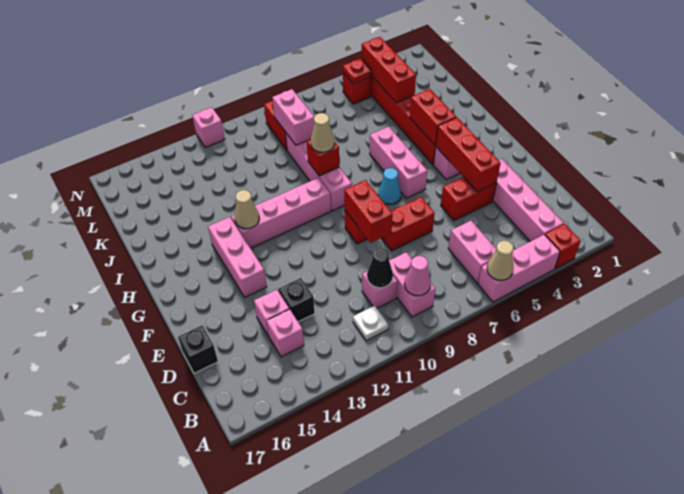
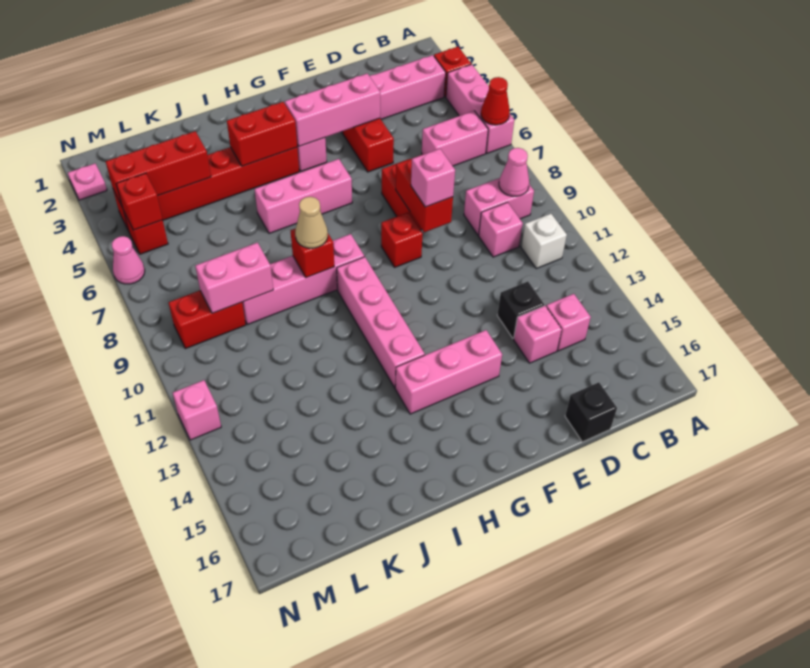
tan cone A6 level 2 -> red cone A6 level 2
white plate B11 level 1 -> white brick B11 level 1
black cone C10 level 2 -> none
red brick E4:G4 level 2 -> pink brick E4:G4 level 2
red brick E9:F9 level 2 -> red brick E8:E9 level 2
none -> pink brick E9 level 3
cyan cone G7 level 1 -> none
tan cone H13 level 2 -> none
red plate M5 level 2 -> red brick M5 level 2
none -> pink plate N2 level 1
none -> pink cone N6 level 1

